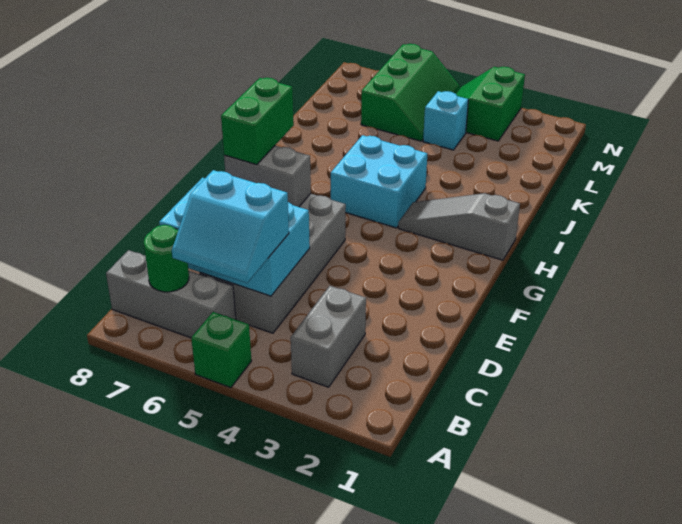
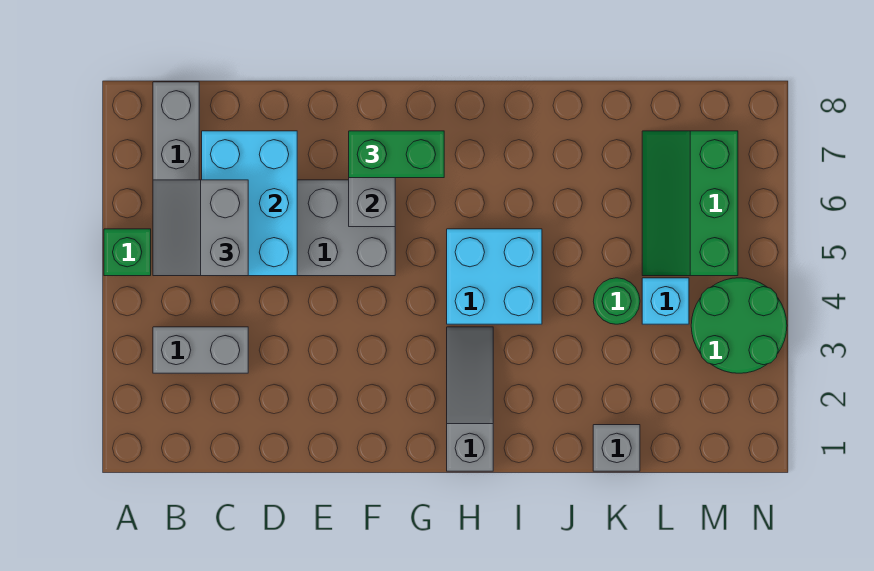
cyan slope B5:C6 level 3 top C -> grey slope B5:C6 level 3 top C
green round brick B7 level 2 -> green round brick K4 level 1
none -> grey brick K1 level 1
green slope L5:N6 level 1 top 6 -> green slope L5:M7 level 1 top M
green slope M3:N4 level 1 top 3 -> green round brick M3:N4 level 1

